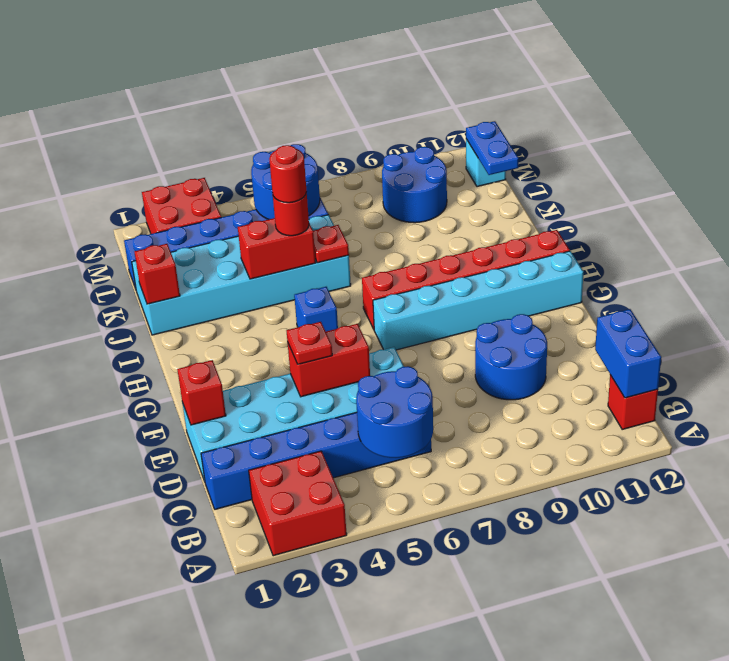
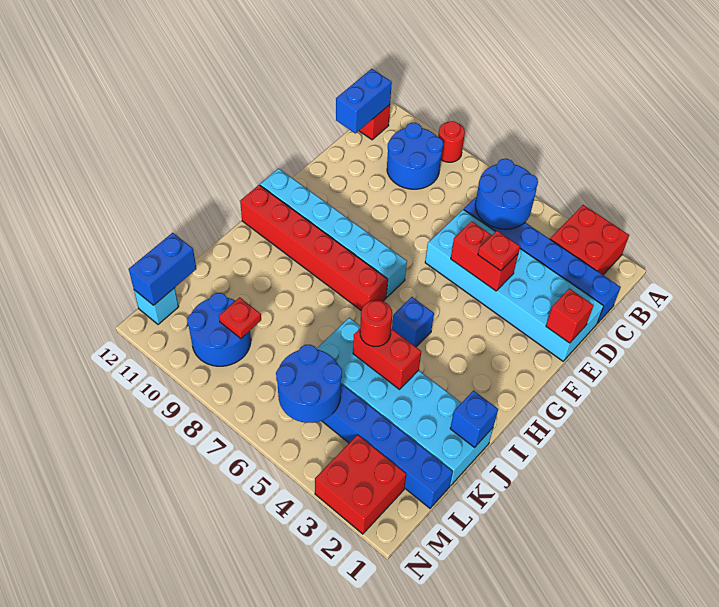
blue round brick D9:E10 level 1 -> blue round brick B9:C10 level 1
red brick J1 level 2 -> blue brick J1 level 2
red round brick J5 level 4 -> red round brick A9 level 1
red plate J6 level 2 -> red plate L9 level 2
blue plate L12:M12 level 2 -> blue brick L12:M12 level 2

